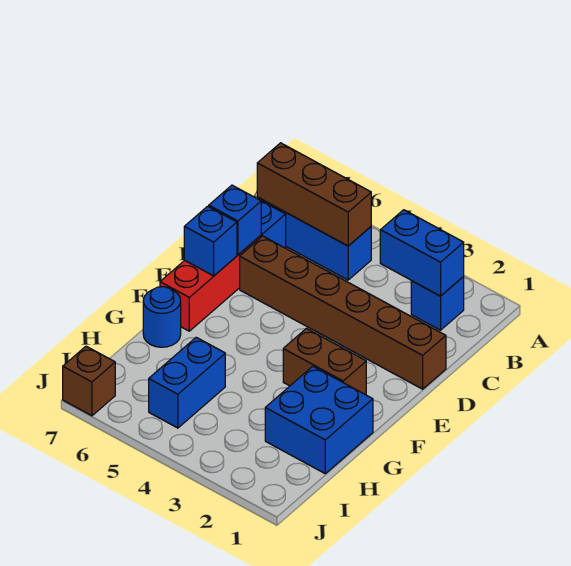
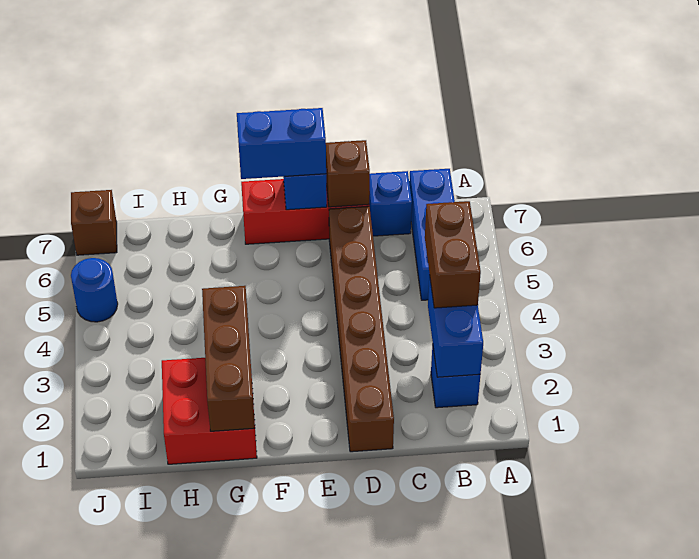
brown brick B5:B7 level 2 -> brown brick G1:G3 level 2
blue brick D7 level 2 -> brown brick D7 level 2
brown brick F2:F3 level 1 -> brown brick B3:B4 level 3
blue brick G1:H2 level 1 -> red brick G1:H2 level 1
blue round brick G7 level 1 -> blue round brick J5 level 1
blue brick H5:I5 level 1 -> blue brick E7:F7 level 3

